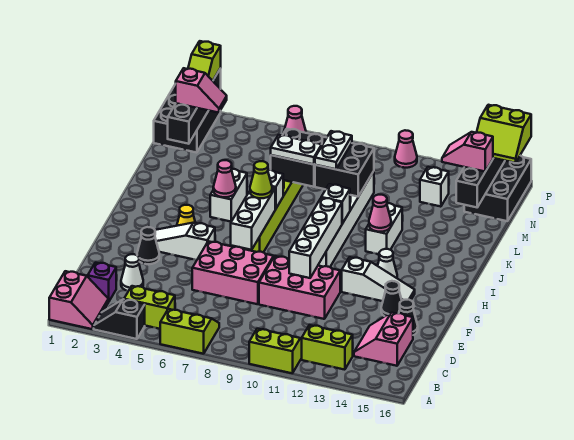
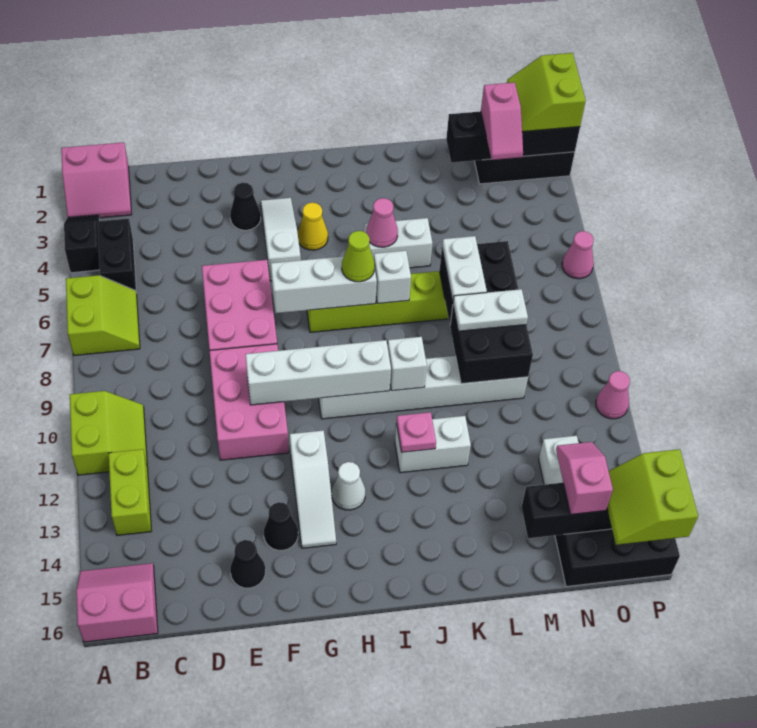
lime brick B4:B5 level 1 -> black brick B4:B5 level 1
purple brick C2 level 1 -> none
pink slope C14:D15 level 1 top 15 -> pink slope A15:B16 level 1 top 16
white cone D3 level 1 -> none
pink cone J12 level 2 -> pink plate J12 level 2
lime slope O2:P2 level 3 top P -> lime slope O1:P2 level 3 top P

